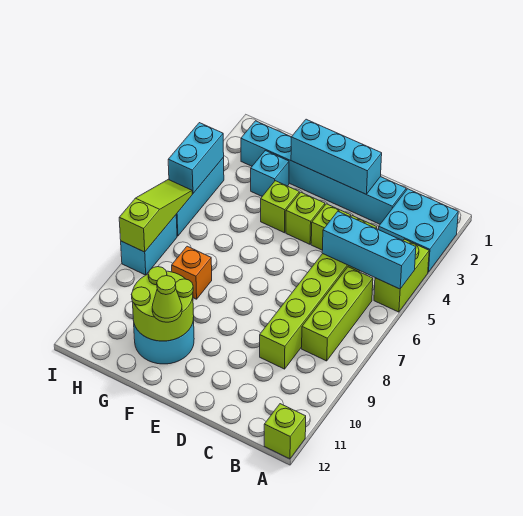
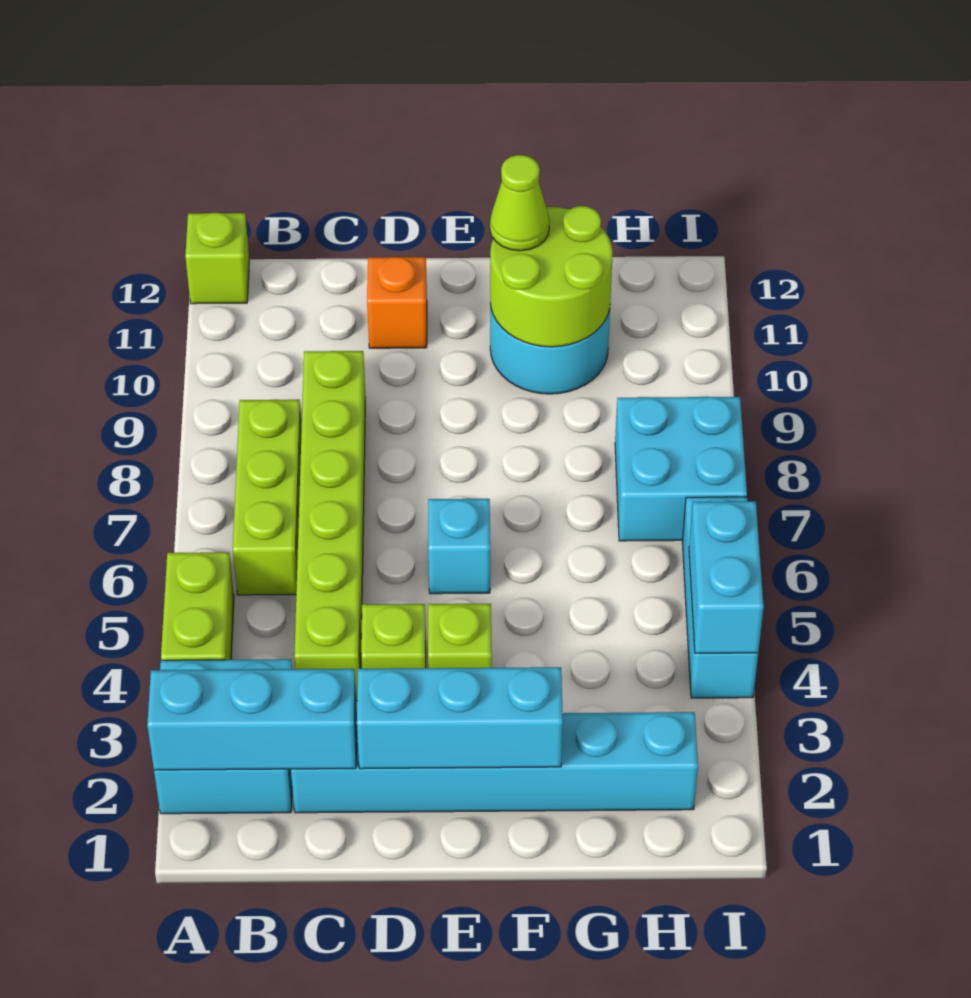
cyan brick A5:C5 level 2 -> cyan brick A2:C2 level 2
lime brick F4 level 1 -> none
cyan brick G3 level 1 -> cyan brick E6 level 1
orange brick G8 level 1 -> orange brick D11 level 1
lime slope I6:I8 level 2 top 8 -> none
cyan brick I7:I8 level 1 -> cyan brick H7:I8 level 1

